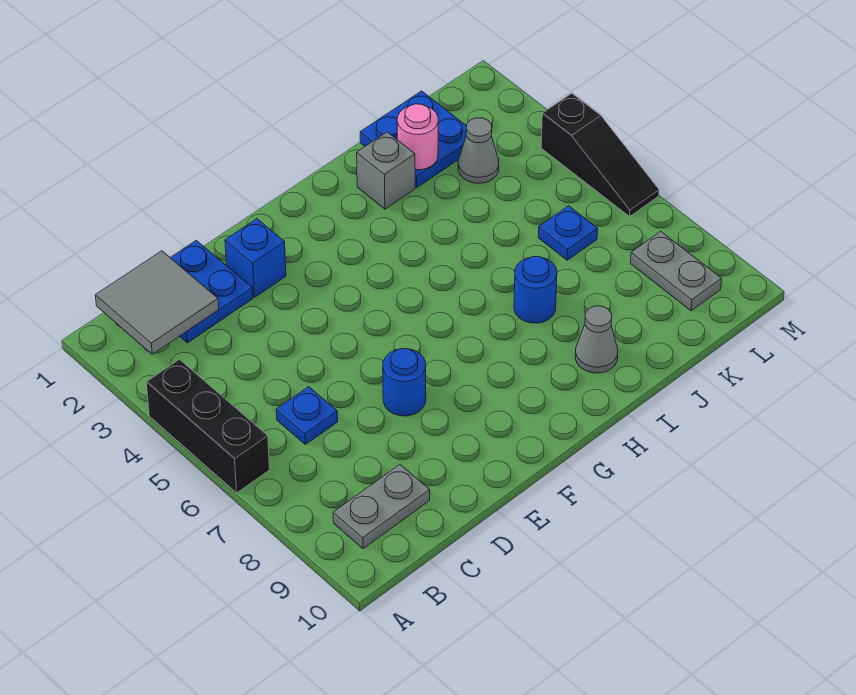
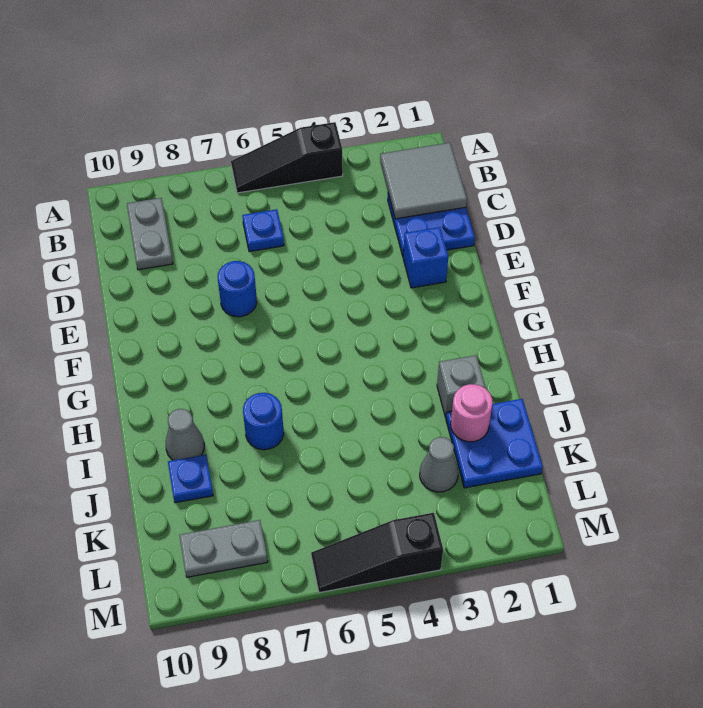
black brick A4:A6 level 1 -> black slope A4:A6 level 1 top 4
blue plate K6 level 1 -> blue plate J9 level 1

